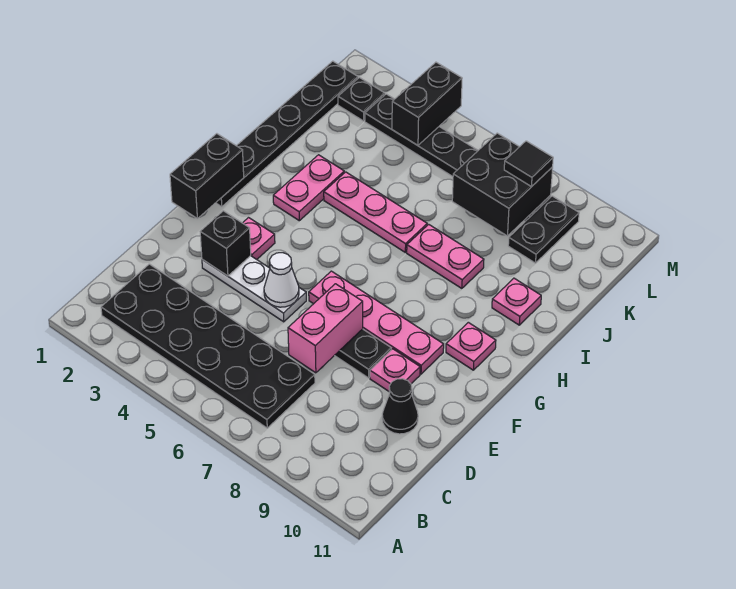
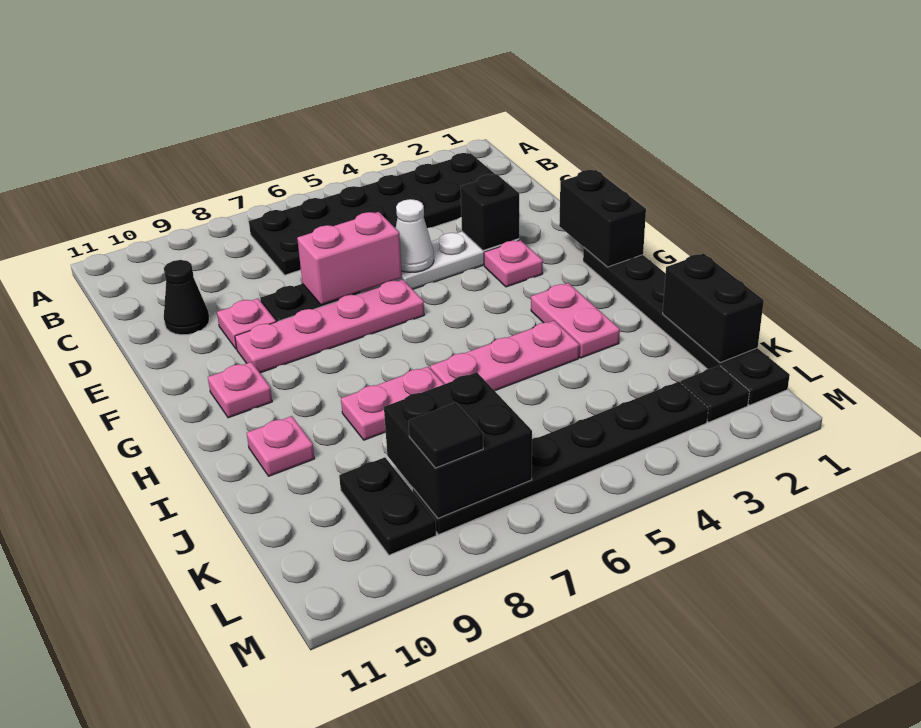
pink brick D7:E7 level 2 -> pink brick E6:E7 level 2
black brick L4:M4 level 2 -> black brick J1:K1 level 2

